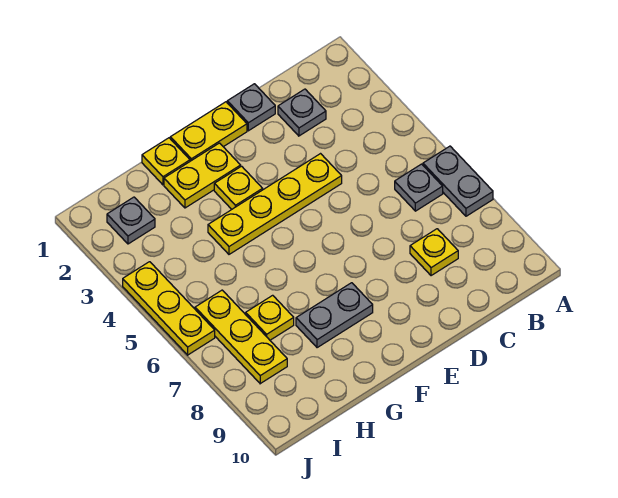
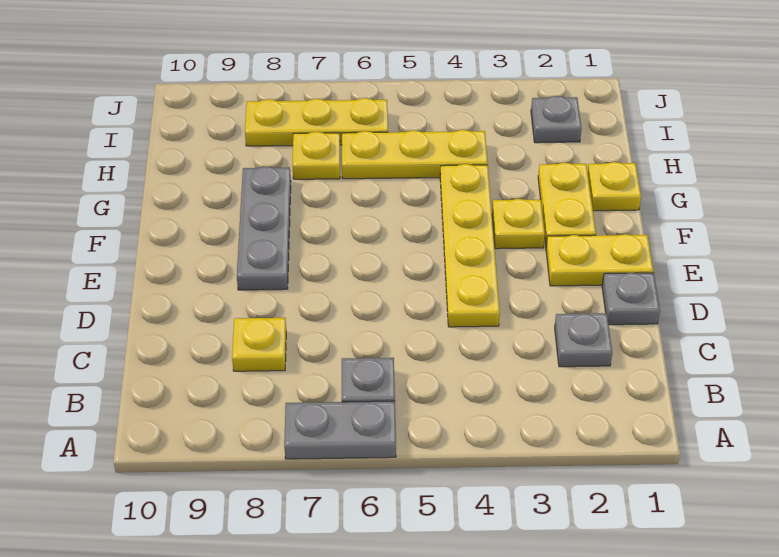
yellow plate E1:F1 level 1 -> yellow plate E1:E2 level 1
grey plate F8:G8 level 1 -> grey plate E8:G8 level 1
yellow plate J4:J6 level 1 -> yellow plate H4:H6 level 1

